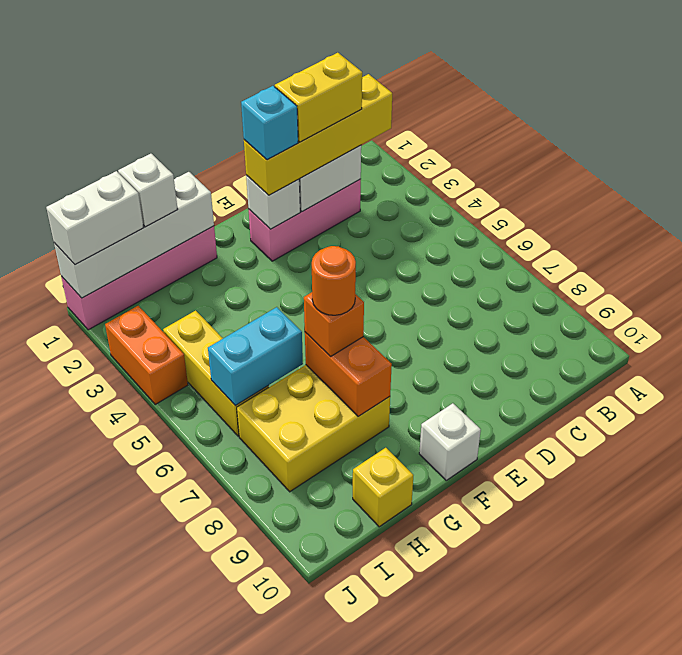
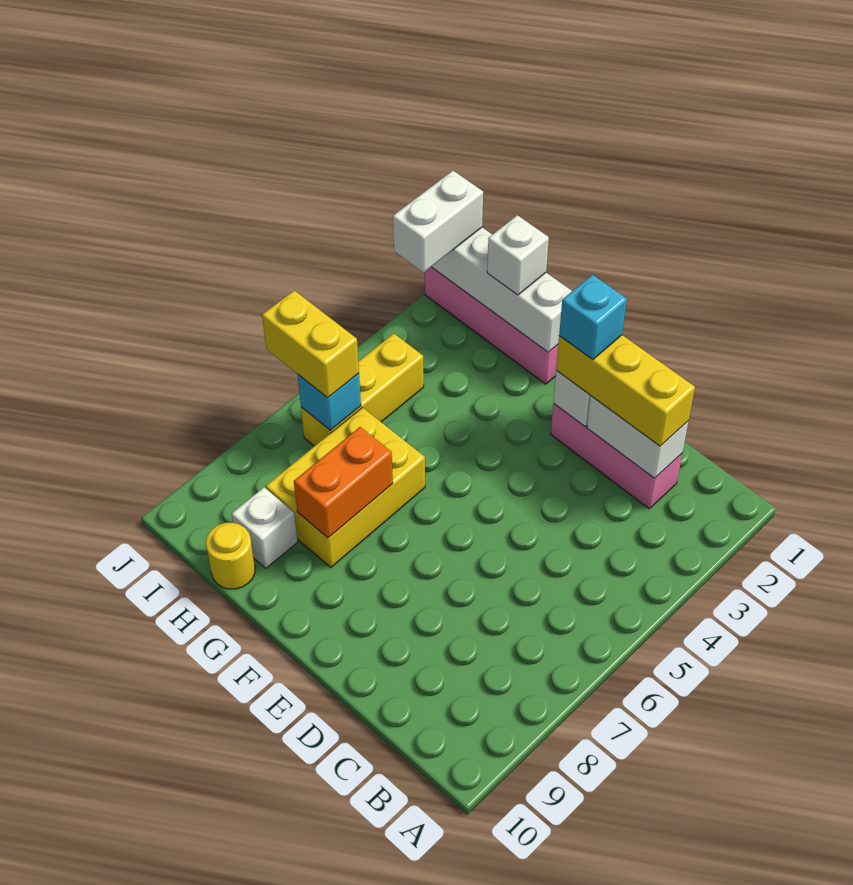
yellow brick B2:E2 level 3 -> yellow brick C2:E2 level 3
yellow brick C2:D2 level 4 -> yellow brick I6:J6 level 3
white brick F10 level 1 -> white brick H9 level 1
yellow brick G7:I8 level 1 -> yellow brick G6:H8 level 1
orange brick G7 level 3 -> none
orange round brick G7 level 4 -> none
cyan brick H6:I6 level 2 -> cyan brick I6 level 2
yellow brick H10 level 1 -> yellow round brick H10 level 1
white brick I1:J1 level 3 -> white brick J1:J2 level 3
orange brick J3:J4 level 1 -> none

